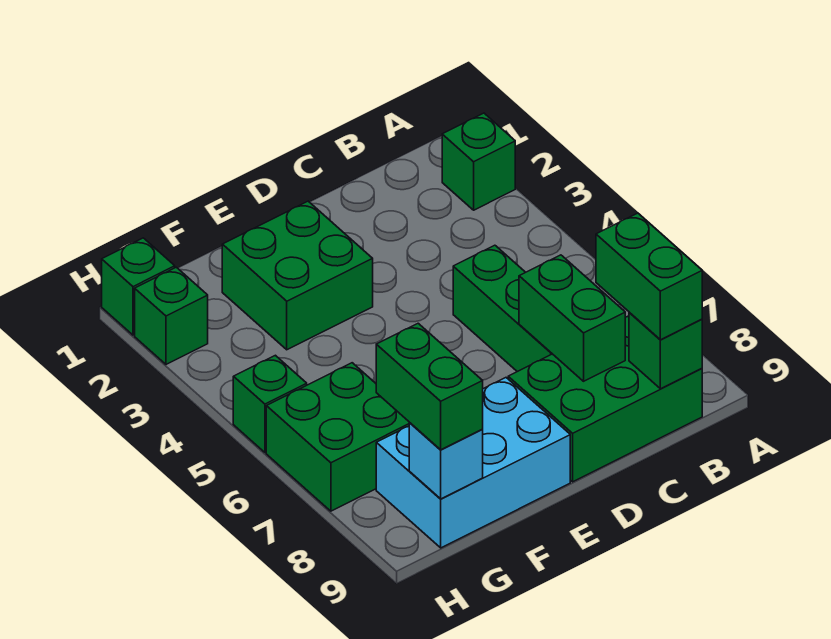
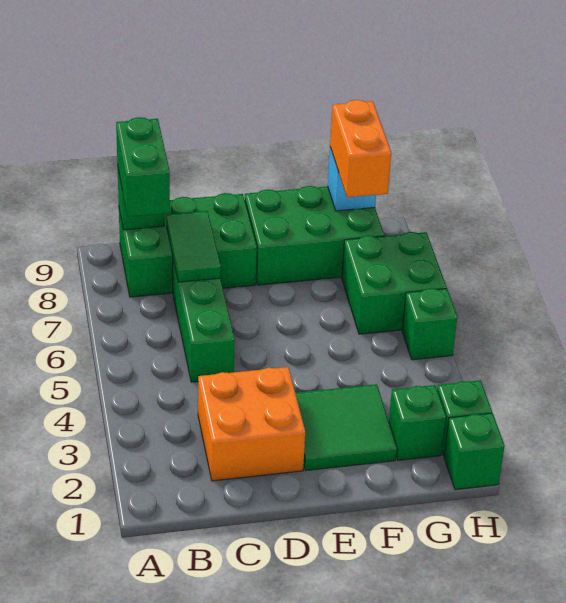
green brick A2 level 1 -> green brick G2 level 1
none -> orange brick C2:D3 level 1
green brick C7:C8 level 2 -> green tile C7:C8 level 2
green brick E2:F3 level 1 -> green tile E2:F3 level 1
cyan brick E8:G9 level 1 -> green brick E8:G9 level 1
green brick G8:G9 level 3 -> orange brick G8:G9 level 3

